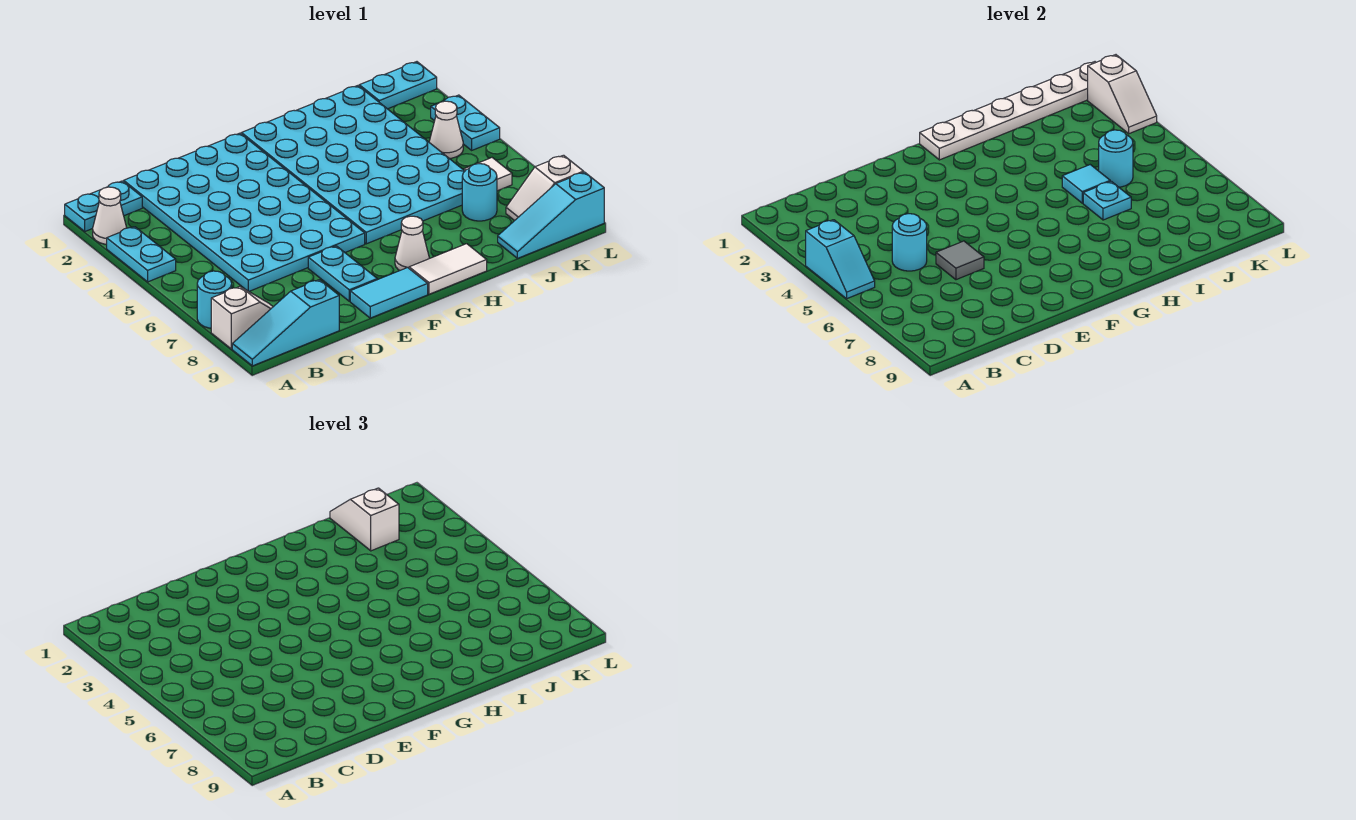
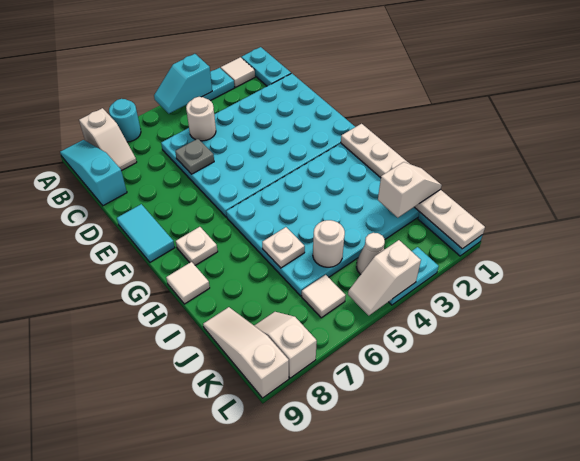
white cone A2 level 1 -> white tile A2 level 1
cyan round brick C5 level 2 -> white round brick C5 level 2
grey tile D6 level 2 -> grey plate D6 level 2
cyan plate E7:E8 level 1 -> none
white cone G8 level 1 -> white plate G8 level 1
white tile G9:H9 level 1 -> white tile H9 level 1
cyan tile I5 level 2 -> none
cyan plate I6 level 2 -> white plate I6 level 2
cyan round brick J5 level 2 -> white round brick J5 level 2
cyan round brick J7 level 1 -> none
cyan slope J9:L9 level 1 top L -> white slope J9:L9 level 1 top L
white slope L2:L3 level 2 top 2 -> white slope L4:L5 level 2 top 4

